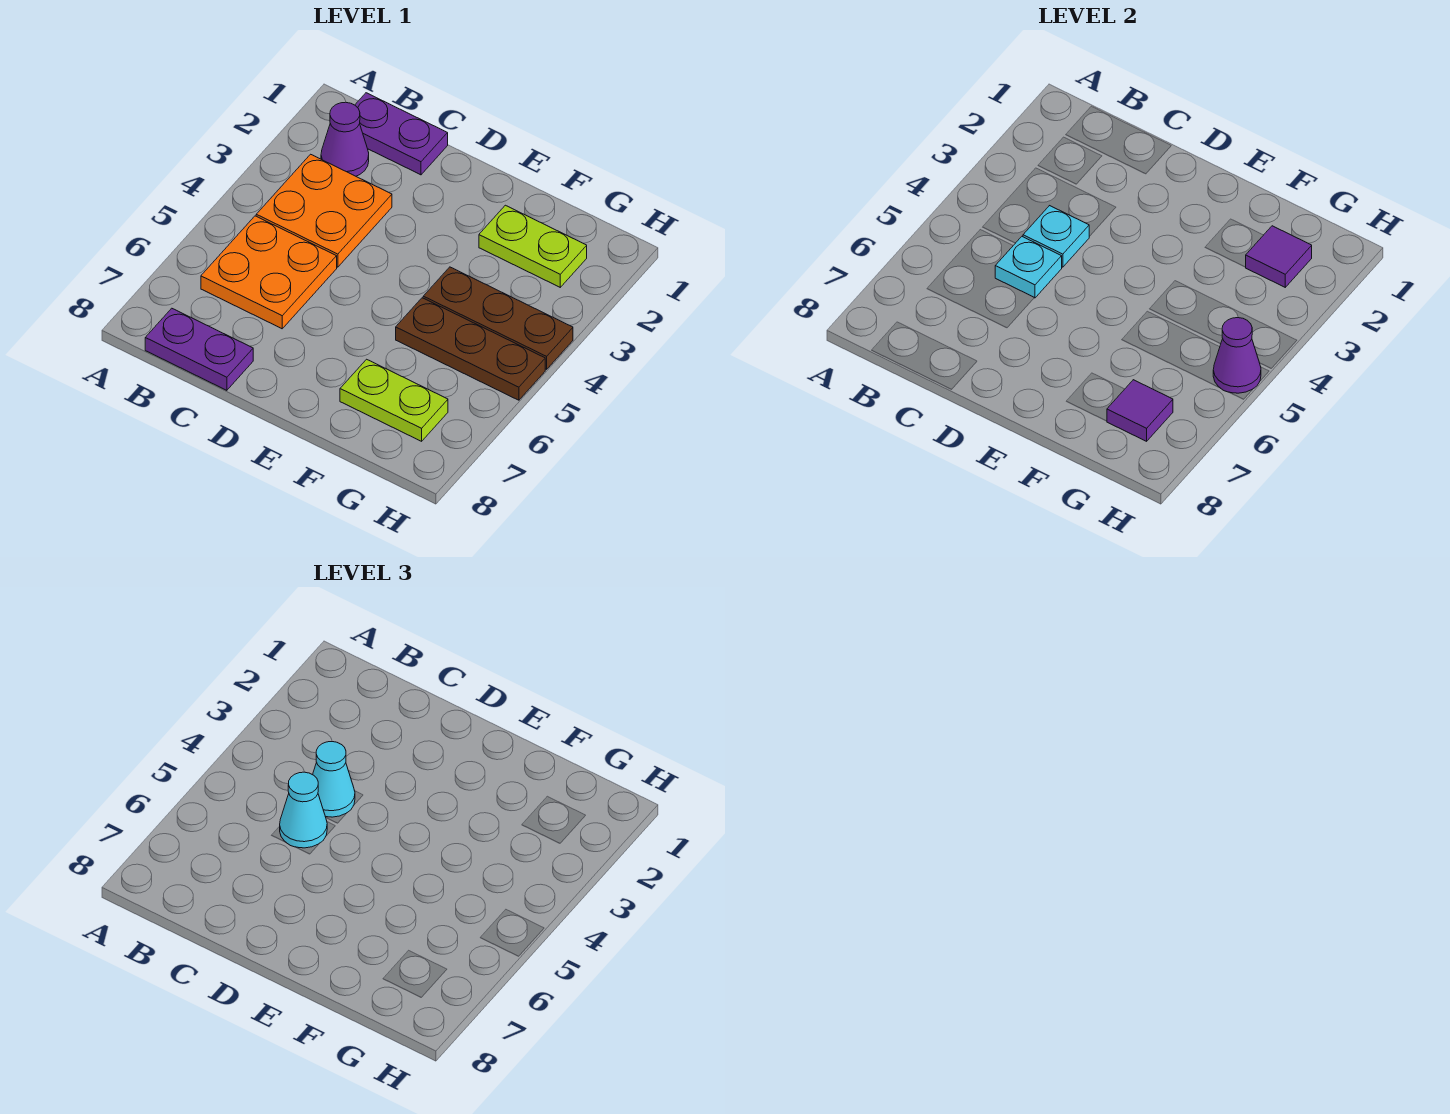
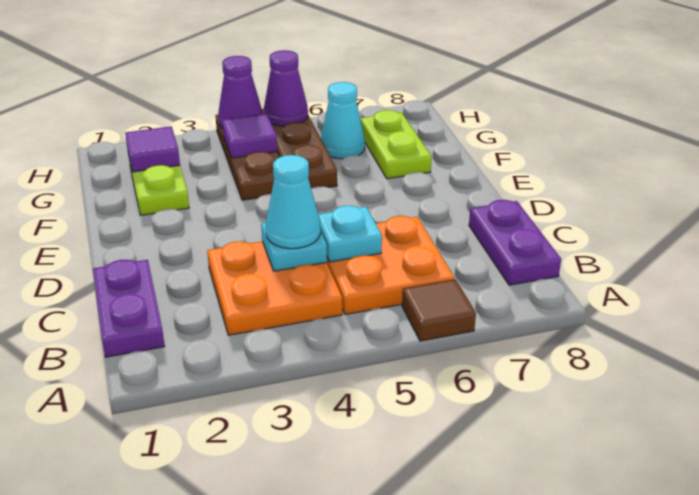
none -> brown tile A6 level 1
purple cone B2 level 1 -> purple cone H4 level 2
cyan cone C5 level 3 -> cyan cone G6 level 1
purple tile G7 level 2 -> purple tile G4 level 2

